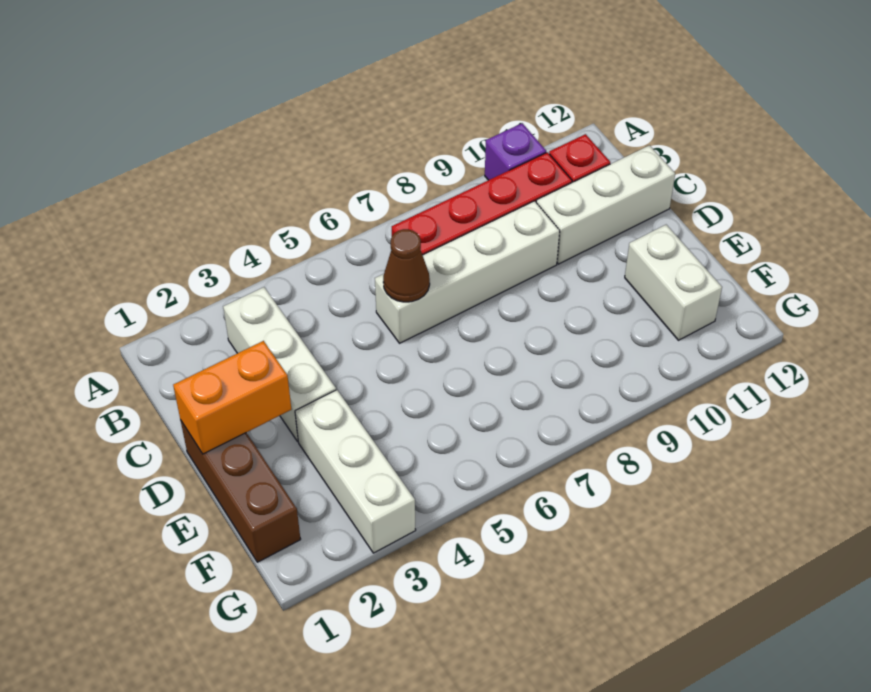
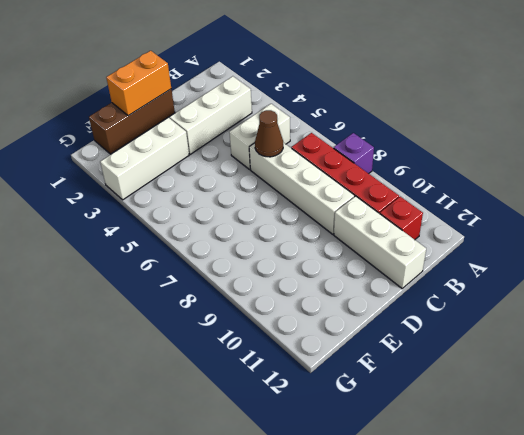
purple brick A10 level 1 -> purple brick A8 level 1
orange brick D1:D2 level 2 -> orange brick D1:E1 level 2
white brick E11:F11 level 1 -> white brick B5:C5 level 1

